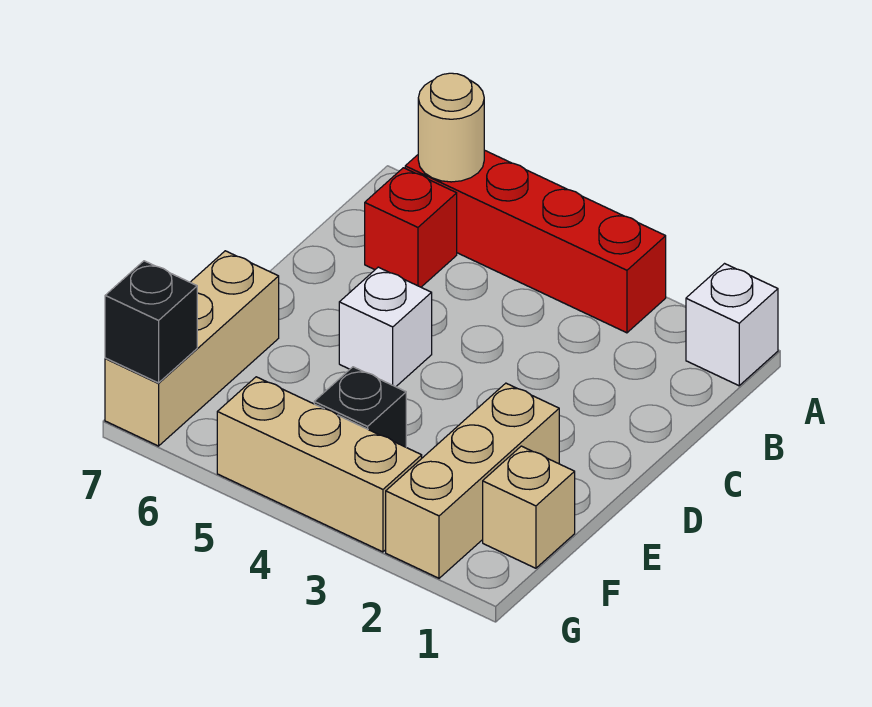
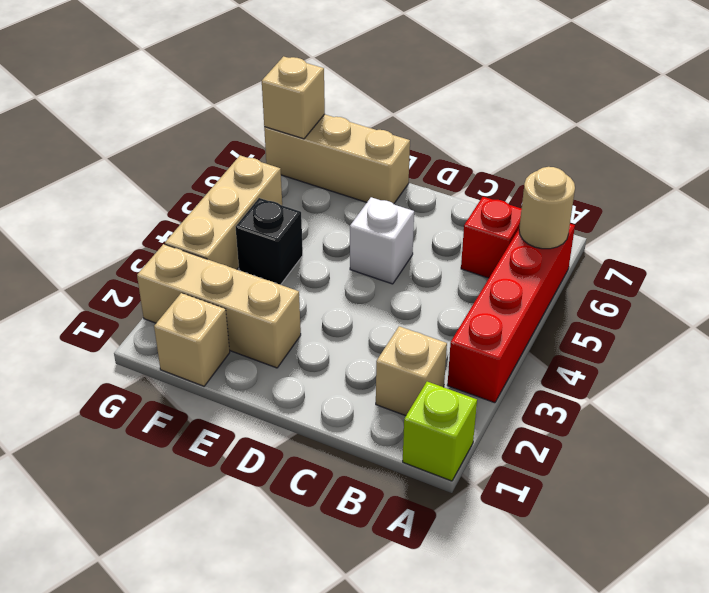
white brick A1 level 1 -> lime brick A1 level 1
none -> tan brick B2 level 1
black brick G7 level 2 -> tan brick G7 level 2

